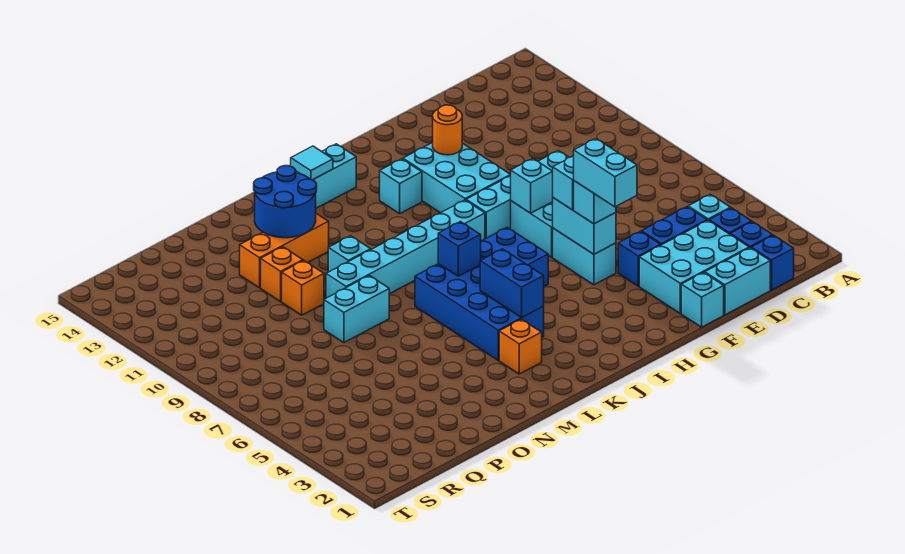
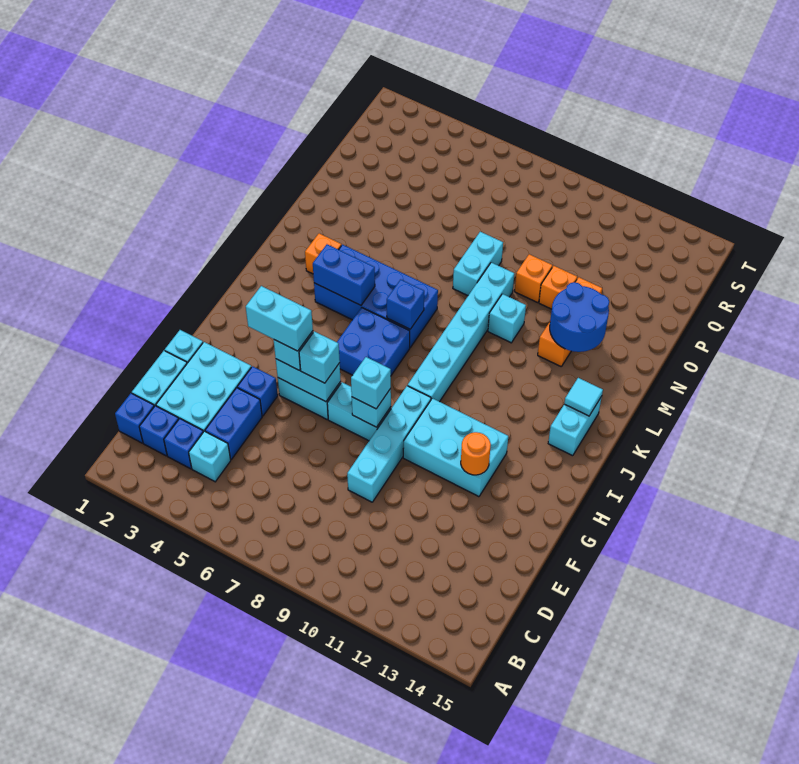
cyan brick I12 level 1 -> cyan brick G8 level 3

